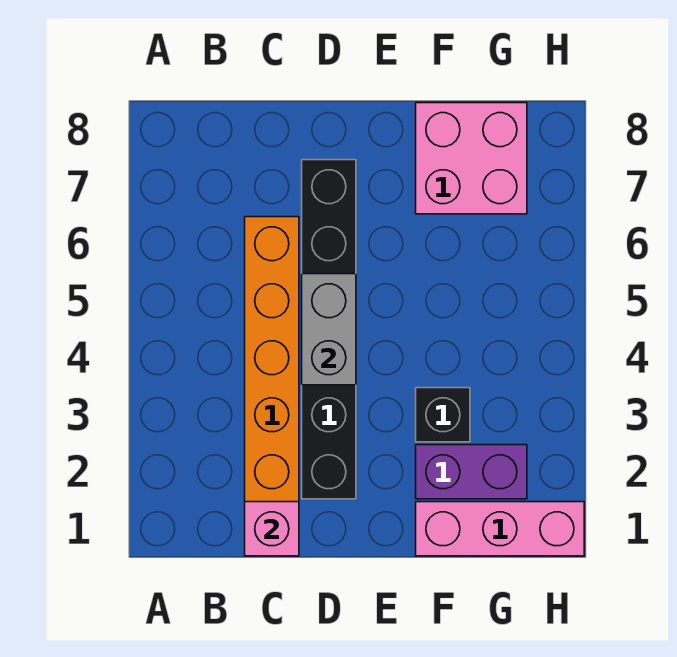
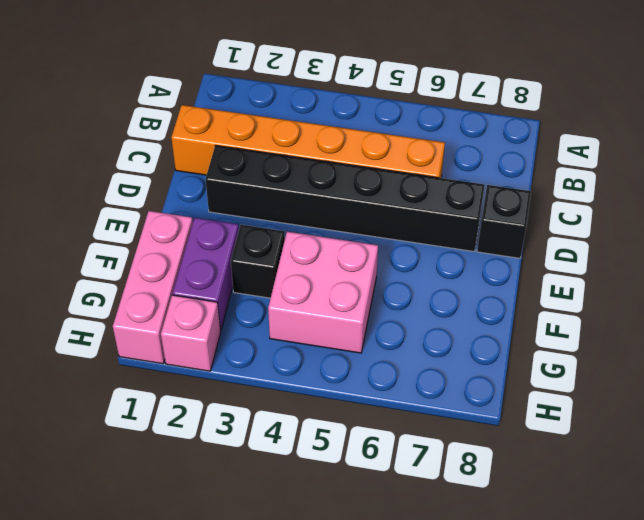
pink brick C1 level 2 -> pink brick H2 level 1
grey brick D4:D5 level 2 -> none
none -> black brick D8 level 1
pink brick F7:G8 level 1 -> pink brick F4:G5 level 1

